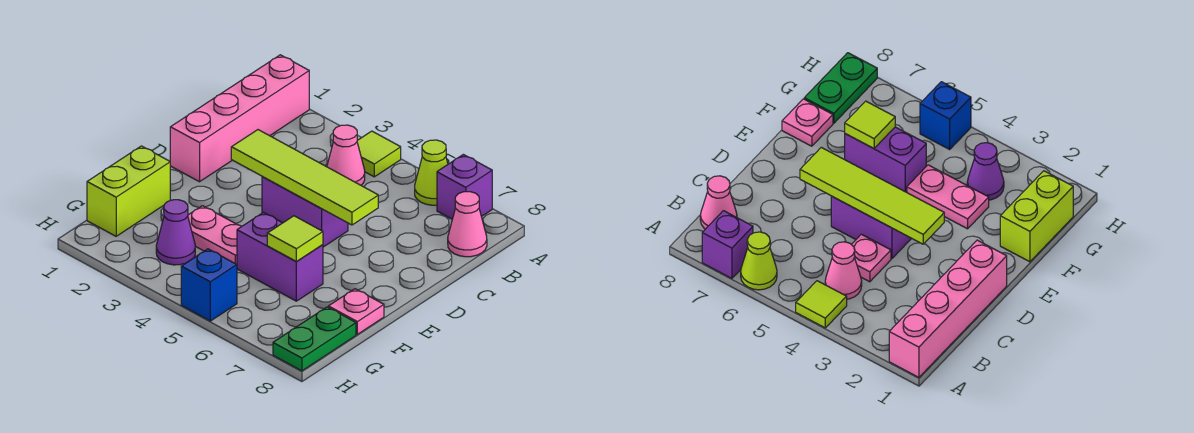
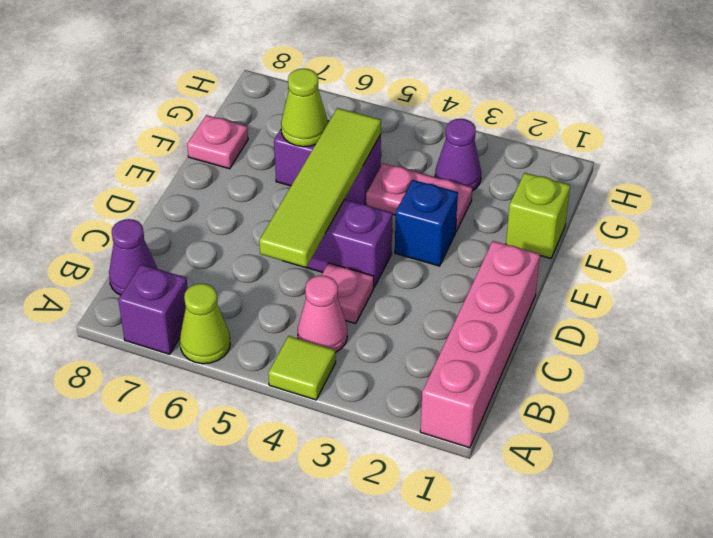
pink cone B8 level 1 -> purple cone B8 level 1
lime tile D3:D6 level 2 -> lime tile C5:F5 level 2
lime brick F1:G1 level 1 -> lime brick F1 level 1
lime tile F6 level 2 -> lime cone F6 level 2
green plate G8:H8 level 1 -> none
blue brick H5 level 1 -> blue brick E3 level 1

